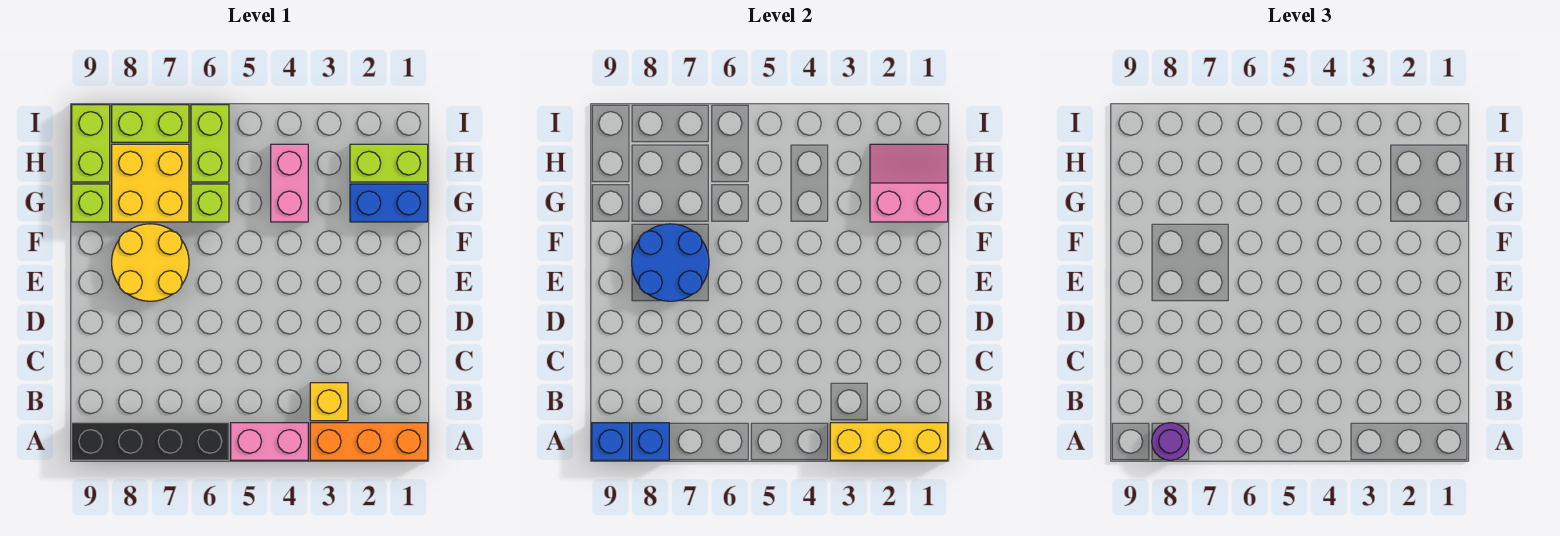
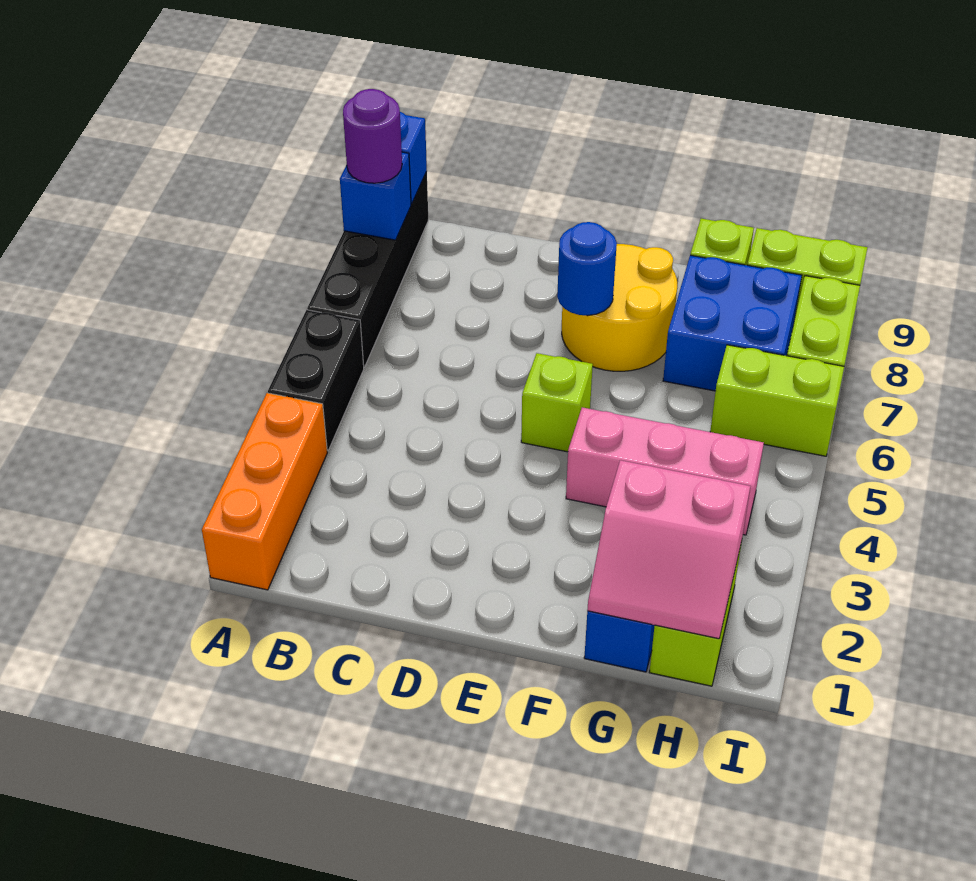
yellow brick A1:A3 level 2 -> none
pink brick A4:A5 level 1 -> black brick A4:A5 level 1
yellow brick B3 level 1 -> none
blue round brick E7:F8 level 2 -> blue round brick E7 level 2
pink slope G1:H2 level 2 top G -> pink slope G1:H2 level 2 top 2
pink brick G4:H4 level 1 -> pink brick F4:H4 level 1
lime brick G6 level 1 -> lime brick E5 level 1
yellow brick G7:H8 level 1 -> blue brick G7:H8 level 1

